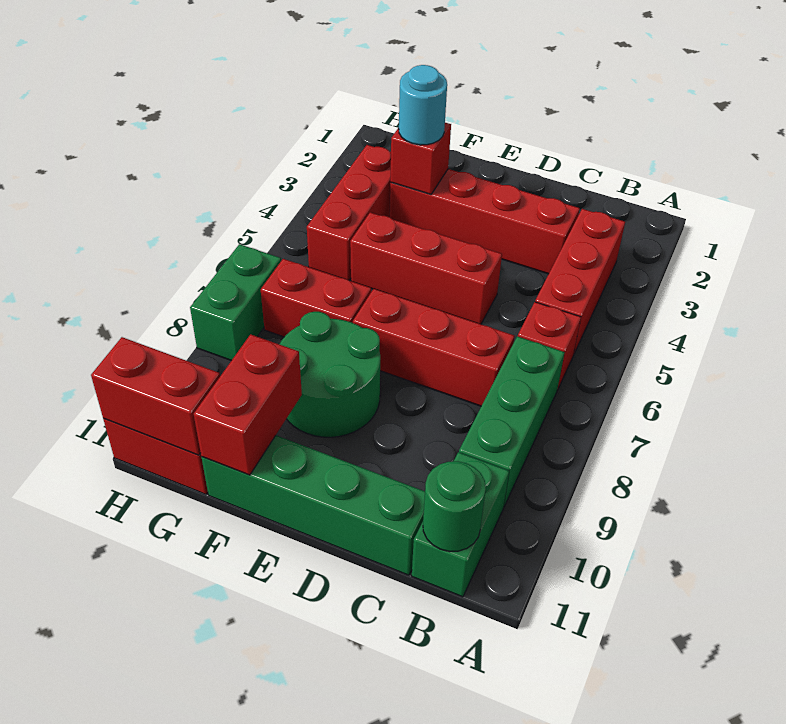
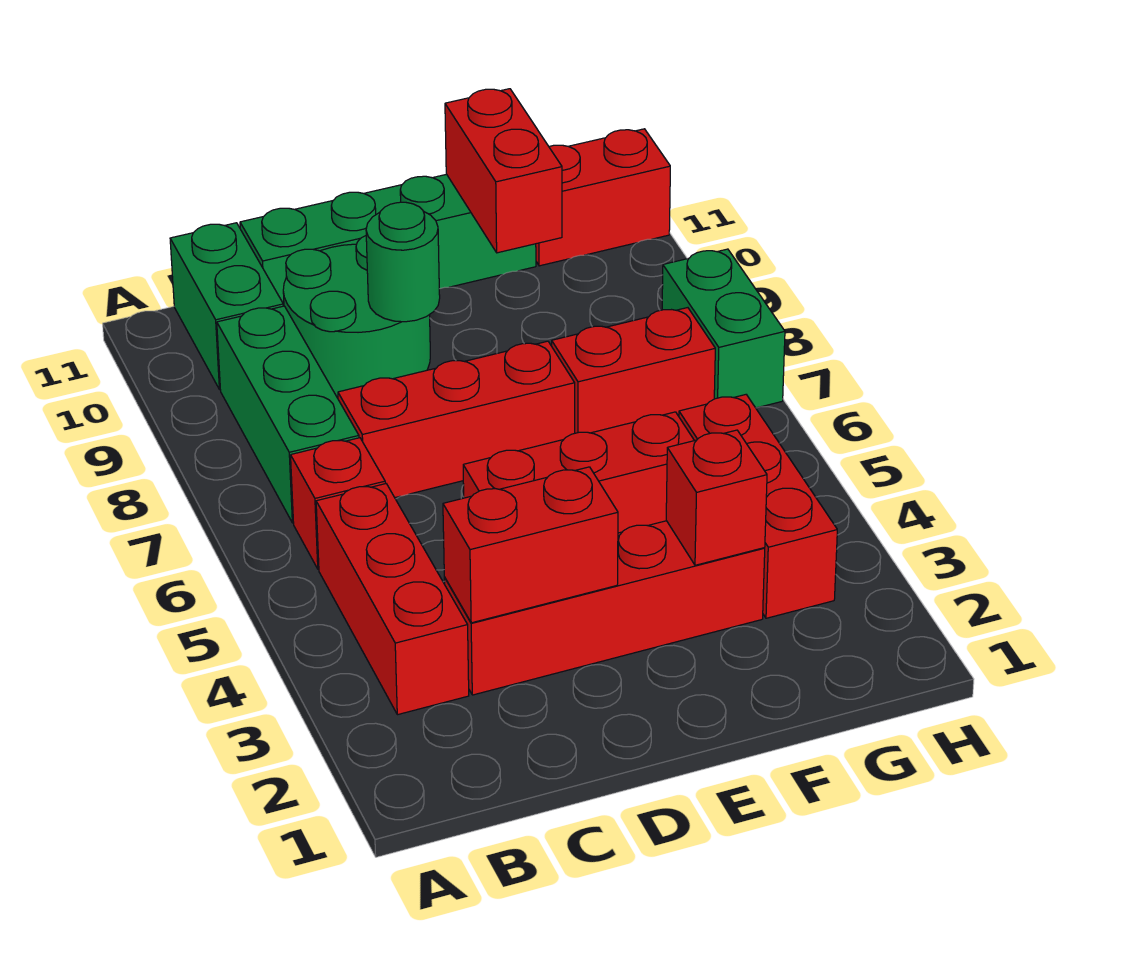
green round brick B11 level 2 -> green round brick D9 level 2
green round brick E8:F9 level 1 -> green round brick C9:D10 level 1
cyan round brick F3 level 3 -> none
red brick G11:H11 level 2 -> red brick C3:D3 level 2

